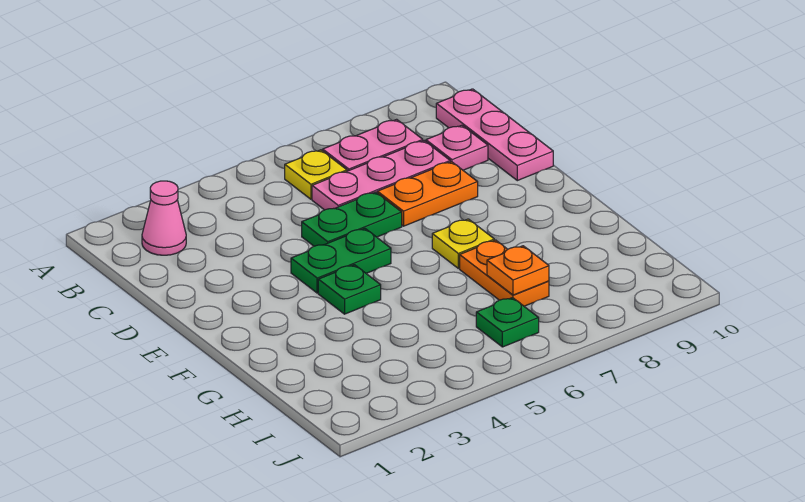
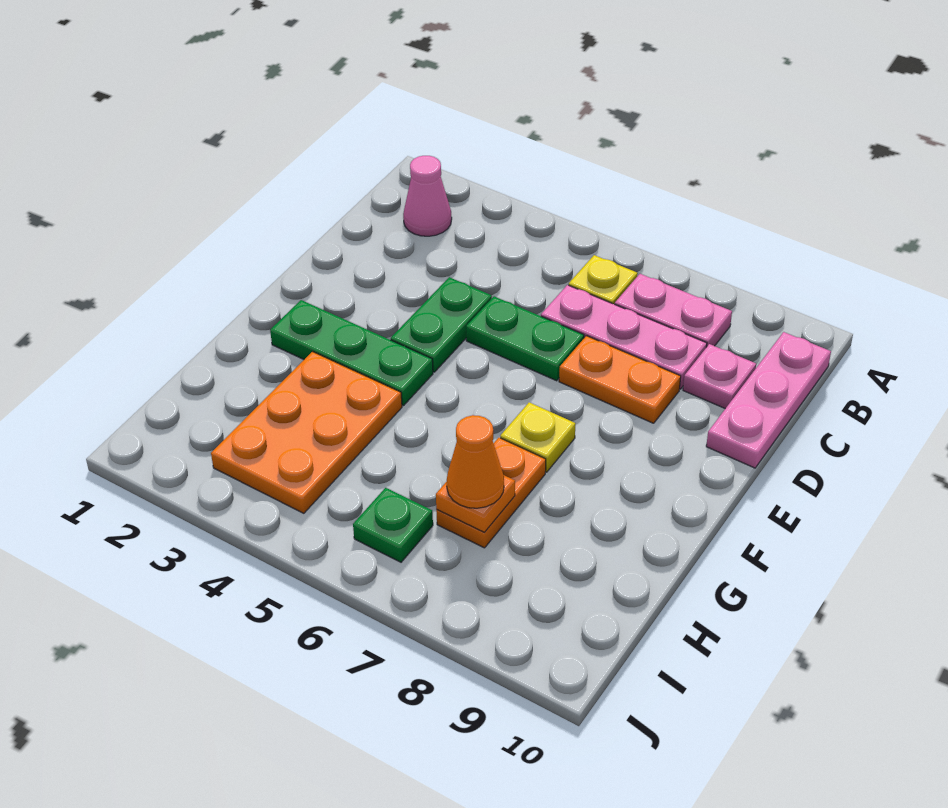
green plate E4:E5 level 1 -> green plate D4:E4 level 1
green plate F4 level 1 -> green plate F2:F4 level 1
none -> orange plate G3:I4 level 1
none -> orange cone H7 level 3

